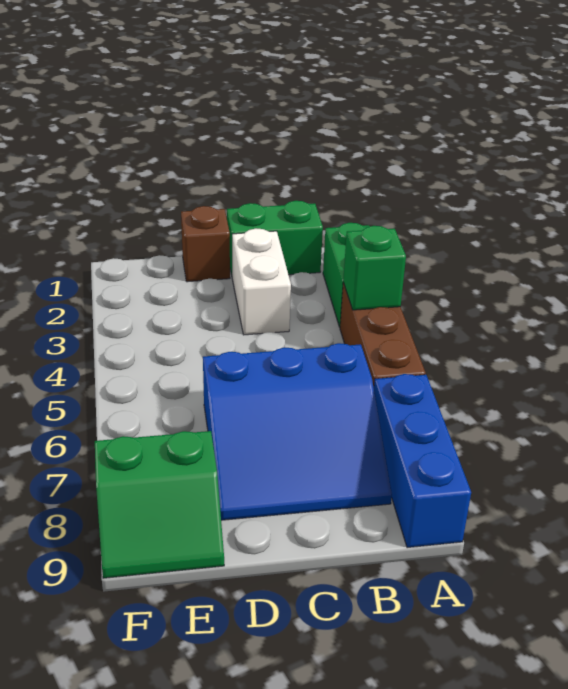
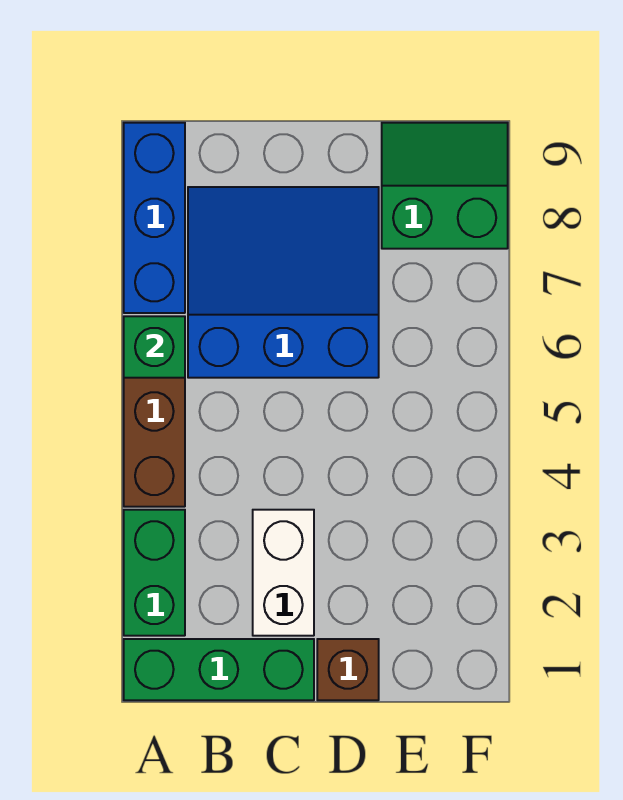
green brick A4 level 2 -> green brick A6 level 2
green brick B1:C1 level 1 -> green brick A1:C1 level 1

